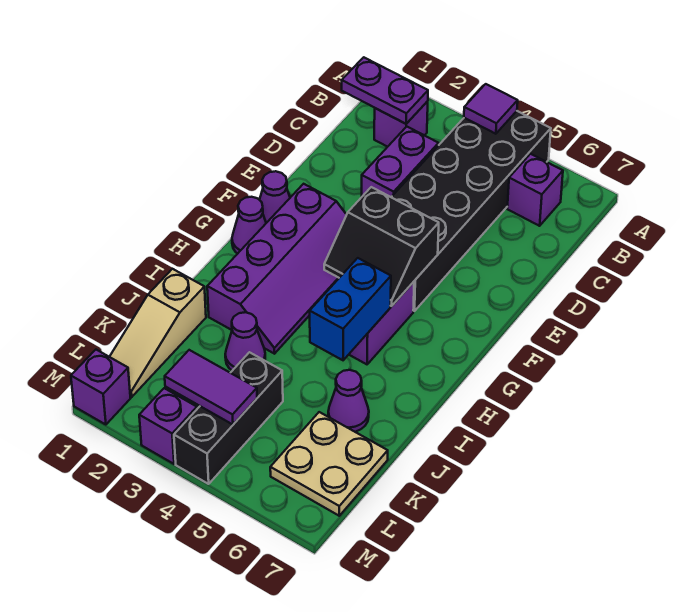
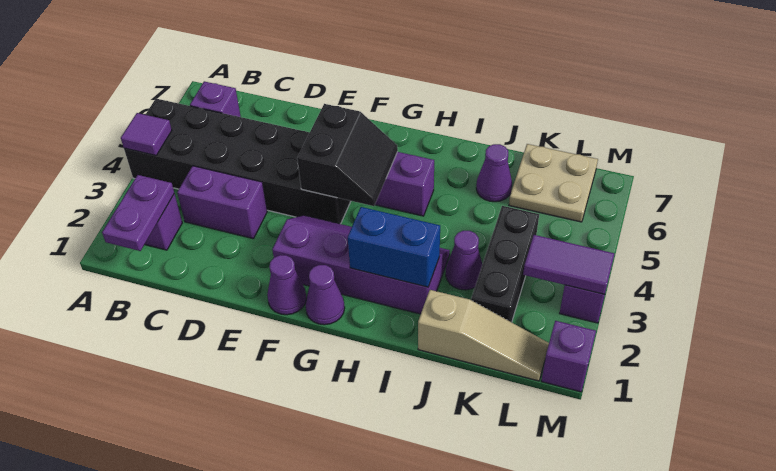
blue brick H5:I5 level 2 -> blue brick H2:I2 level 2
black brick K4:M4 level 1 -> black brick K2:K4 level 1
purple tile L3:L4 level 2 -> purple tile L3:M3 level 2

